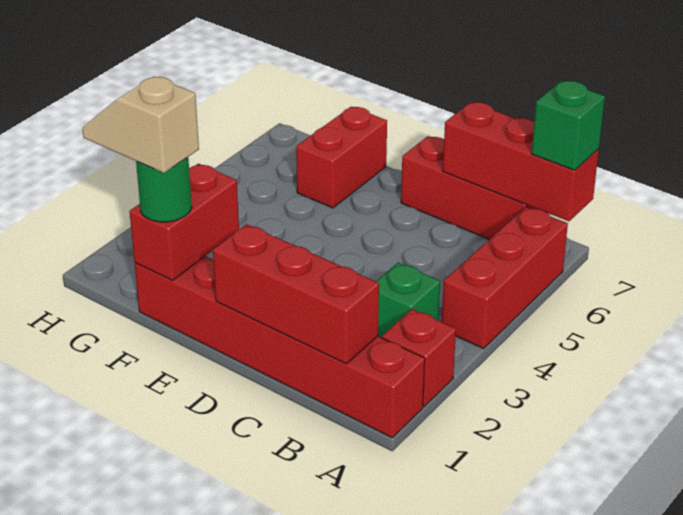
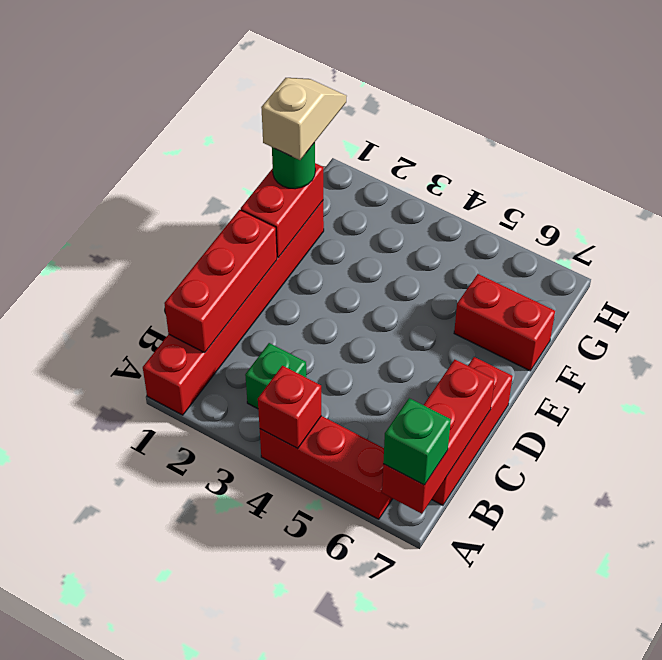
red brick A2 level 1 -> red brick A4 level 2
red brick F1:F2 level 2 -> red brick E1:F1 level 2

